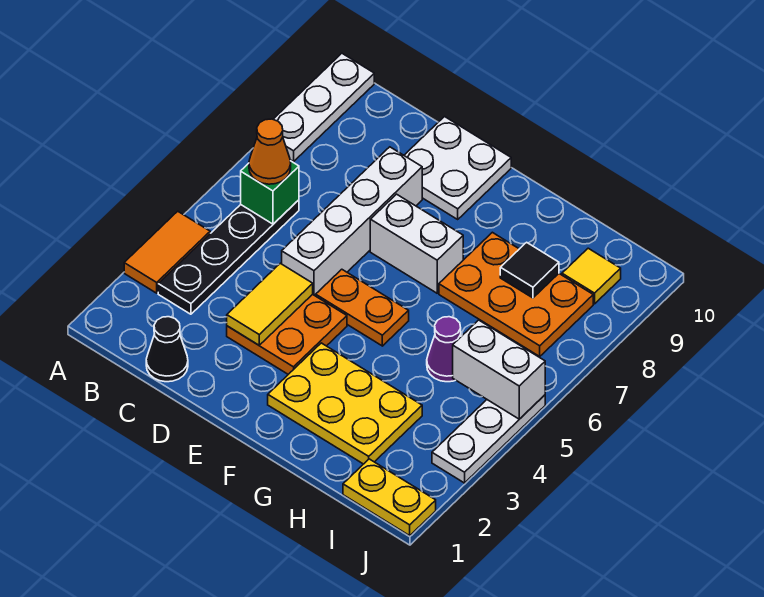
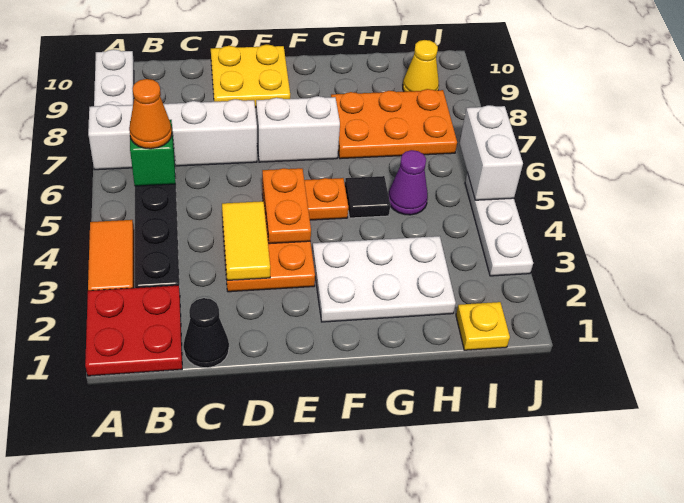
none -> red plate A1:B2 level 1
white brick D5:D8 level 1 -> white brick A7:D7 level 1
white plate D9:E10 level 1 -> yellow plate D9:E10 level 1
none -> orange plate E4:E5 level 2
yellow plate F2:H3 level 1 -> white plate F2:H3 level 1
black tile H8 level 2 -> black tile G5 level 1
yellow plate I1:J1 level 1 -> yellow plate I1 level 1
white brick I5:J5 level 2 -> white brick J5:J6 level 2
yellow tile I9 level 1 -> yellow cone I9 level 1

